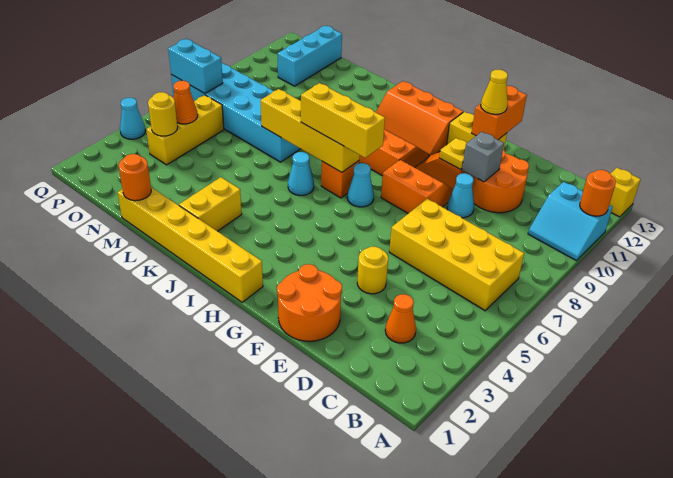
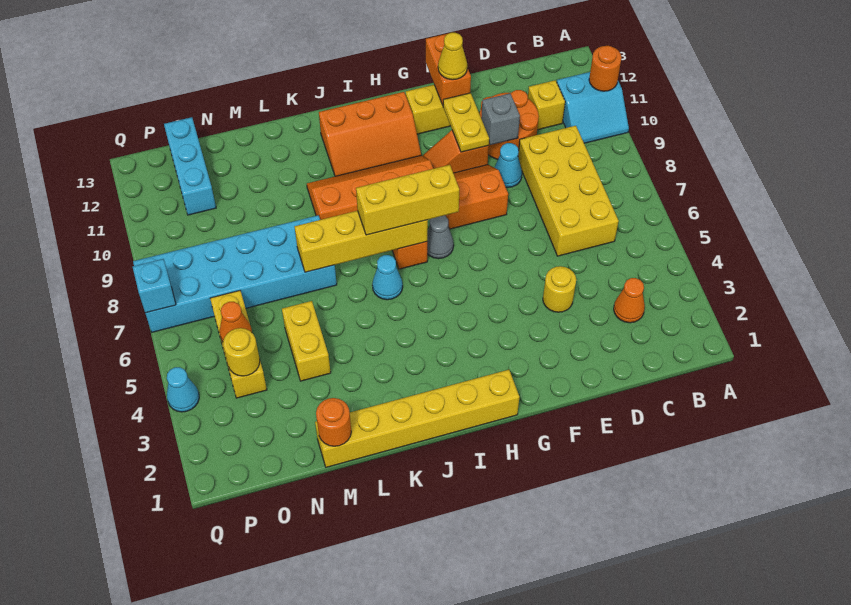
yellow brick A13 level 1 -> yellow brick C11 level 1
yellow brick B6:E7 level 1 -> yellow brick C6:D9 level 1
orange round brick E1:F2 level 1 -> none
yellow plate F10 level 2 -> yellow plate F10:F11 level 2
cyan cone H7 level 1 -> grey cone H7 level 1
yellow brick K2:K3 level 1 -> yellow brick M4:M5 level 1
cyan brick P7:Q7 level 2 -> cyan brick Q7 level 2

